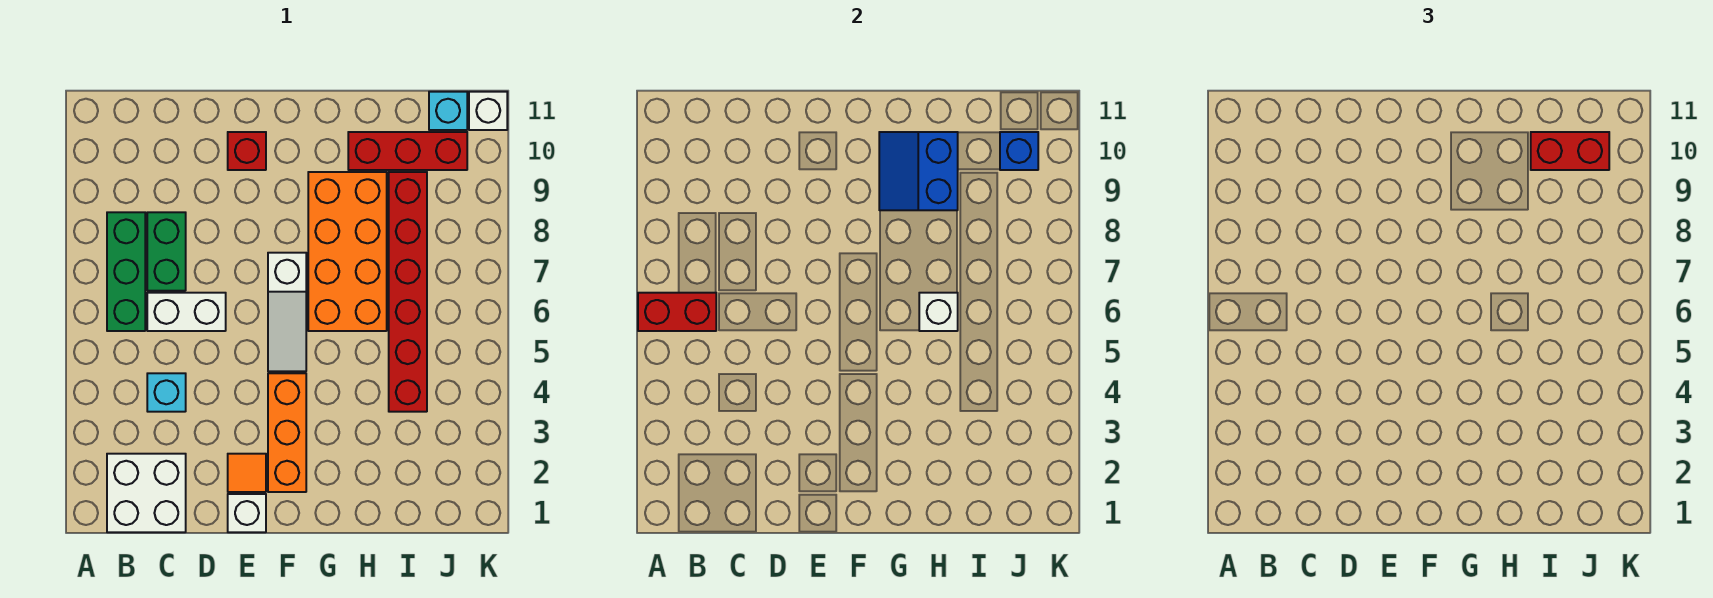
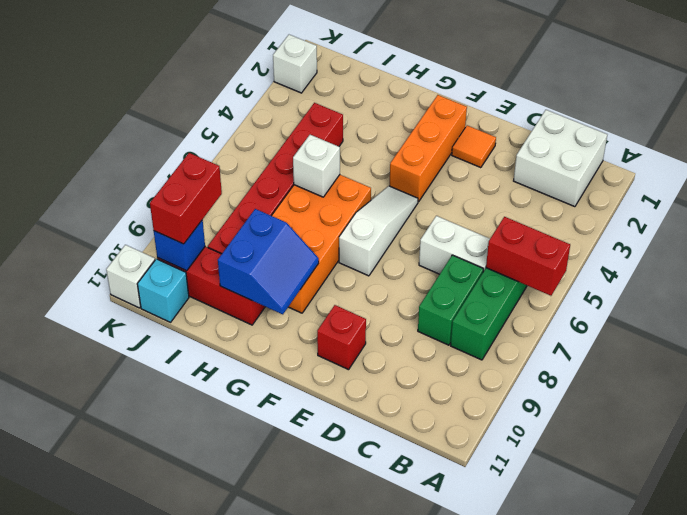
cyan brick C4 level 1 -> none
white brick E1 level 1 -> white brick K2 level 1
red brick I10:J10 level 3 -> red brick J9:J10 level 3

